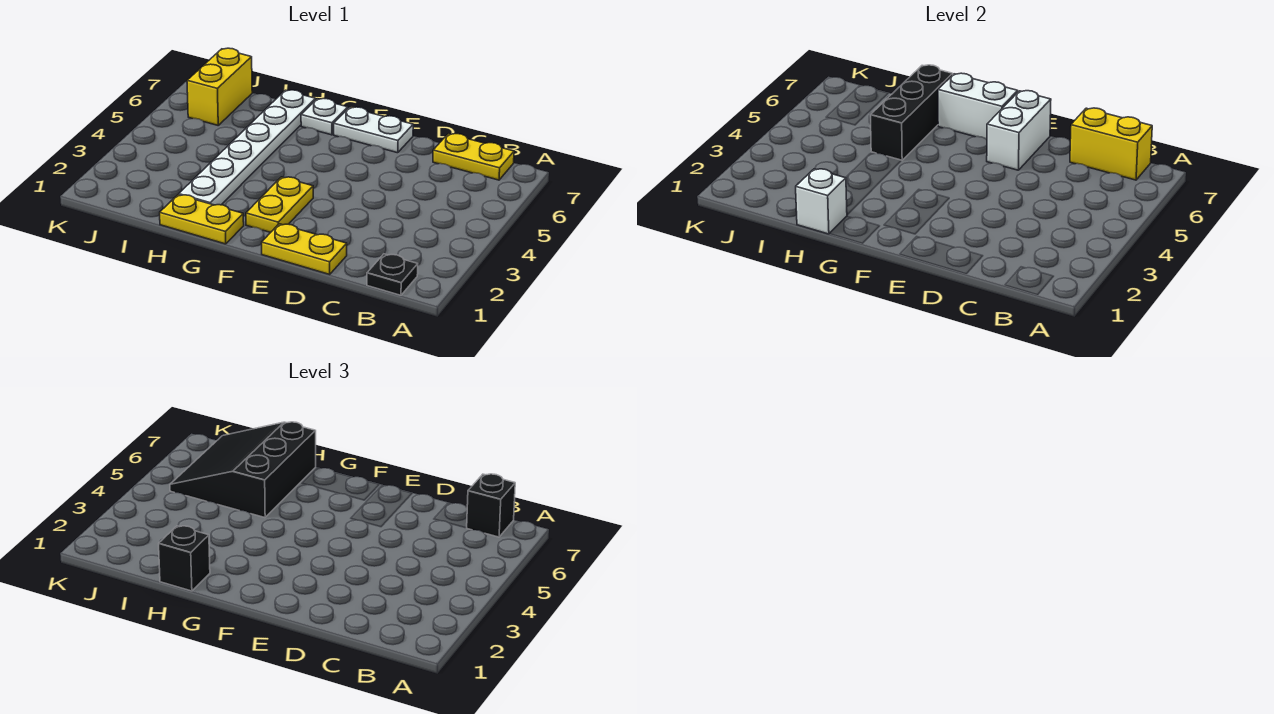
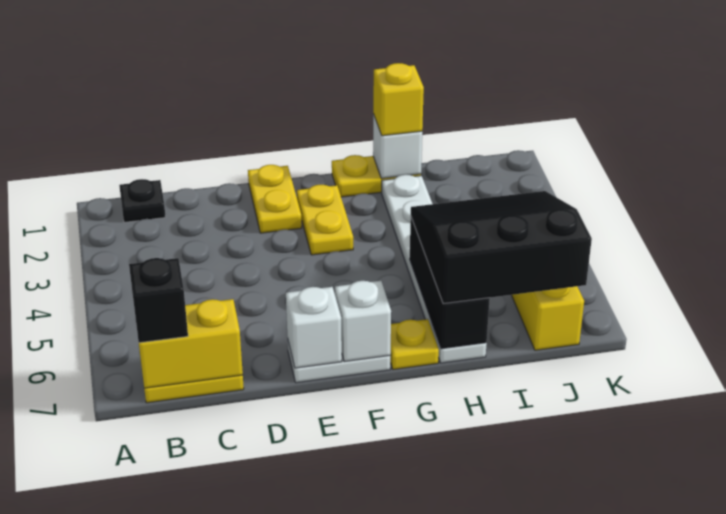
yellow plate D1:E1 level 1 -> yellow plate E1:E2 level 1
white brick E6:E7 level 2 -> white brick E7 level 2
white brick F7:G7 level 2 -> white brick F7 level 2
white plate G7 level 1 -> yellow plate G7 level 1
black brick H1 level 3 -> yellow brick H1 level 3
black slope H5:J7 level 3 top H -> black slope H5:J7 level 3 top 7

